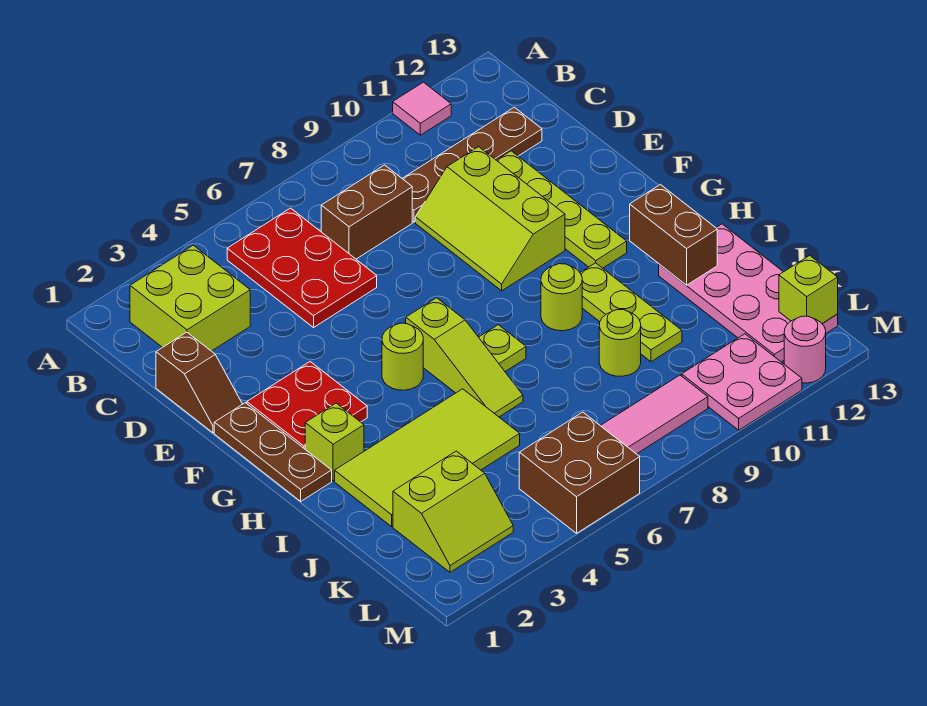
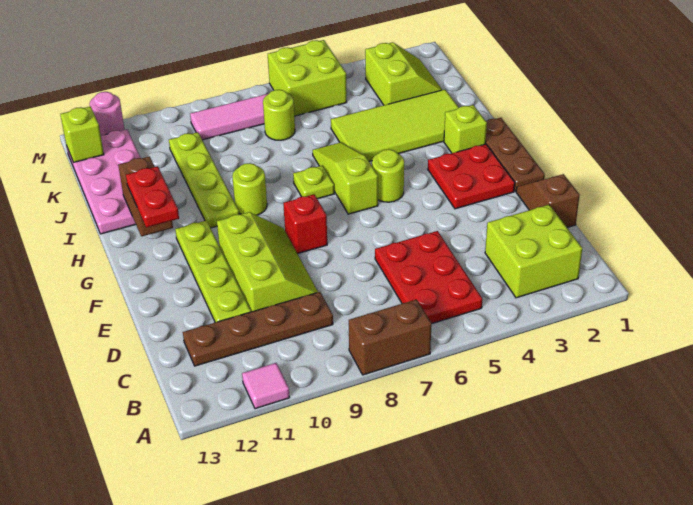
brown brick C7:C8 level 1 -> brown brick A7:A8 level 1
none -> red brick F8 level 1
none -> red plate G12:H12 level 3
lime plate H10:J10 level 1 -> lime plate H10:K10 level 1
lime round brick J9 level 1 -> lime round brick K7 level 1
lime slope K2:L3 level 1 top K -> lime slope K2:L3 level 1 top 3
brown brick L5:M6 level 1 -> lime brick L5:M6 level 1
pink plate L10:M11 level 1 -> none

